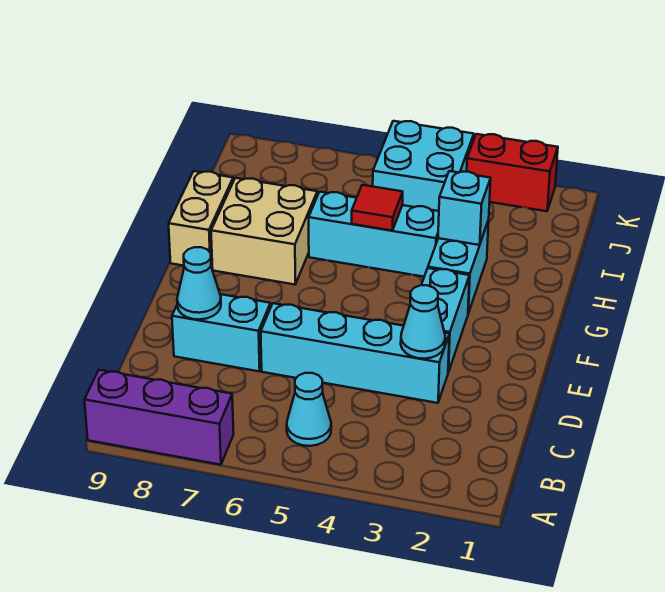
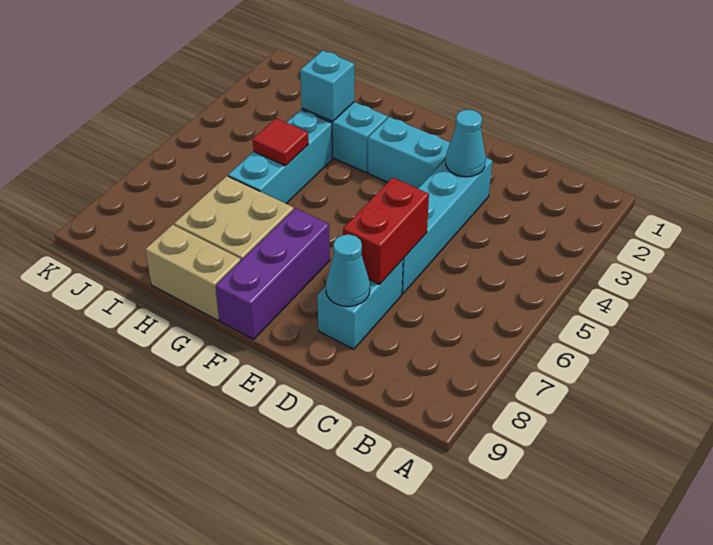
purple brick A7:A9 level 1 -> purple brick F7:F9 level 1
cyan cone B5 level 1 -> none
cyan brick J4:K5 level 1 -> none
red brick K2:K3 level 1 -> red brick D6:D7 level 2

